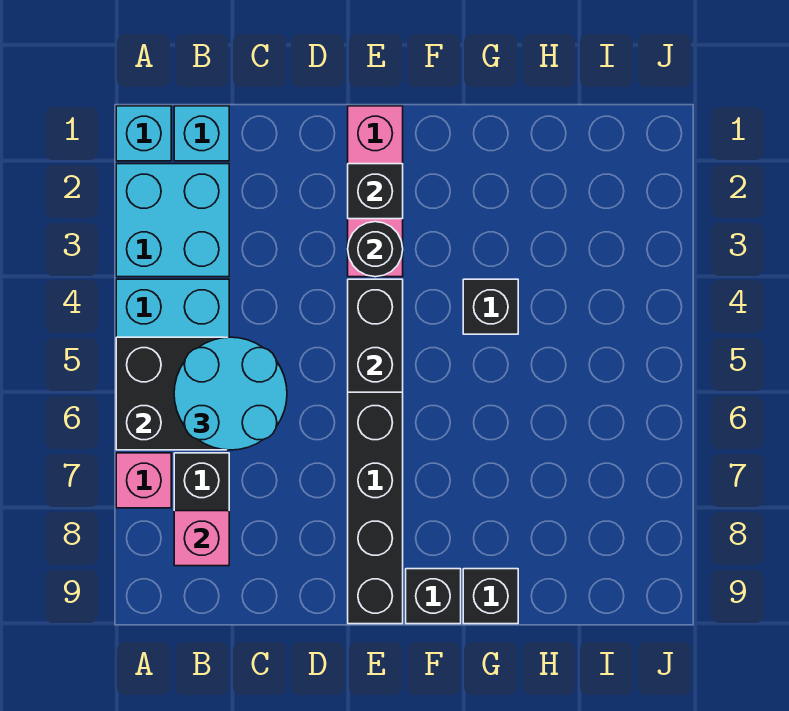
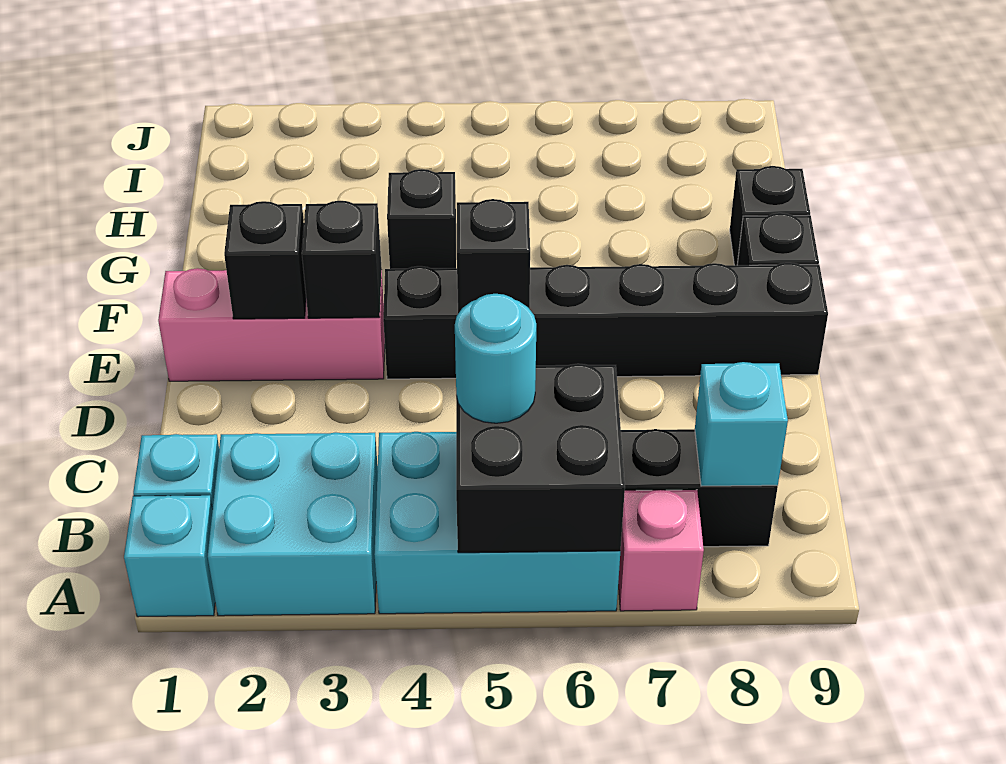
cyan round brick B5:C6 level 3 -> cyan round brick B5 level 3
pink brick B8 level 2 -> cyan brick B8 level 2
black round brick E3 level 2 -> black brick E3 level 2
black brick E4:E5 level 2 -> black brick E5 level 2

